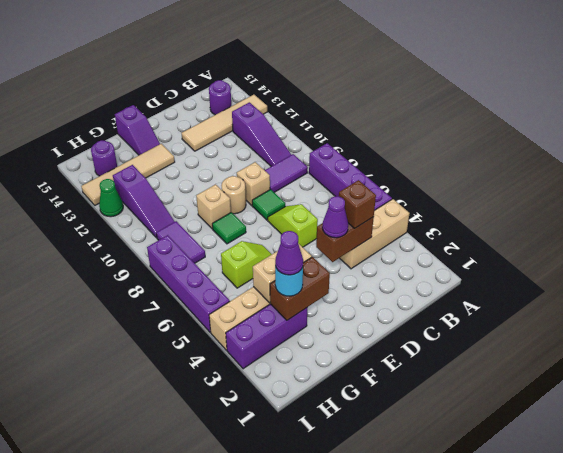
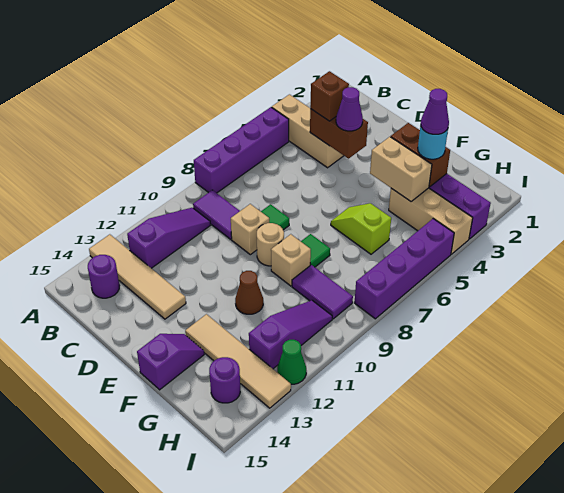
lime slope D6:D7 level 1 top 6 -> none
none -> brown cone F11 level 1
purple tile H8:H9 level 1 -> purple tile G9:H9 level 1

